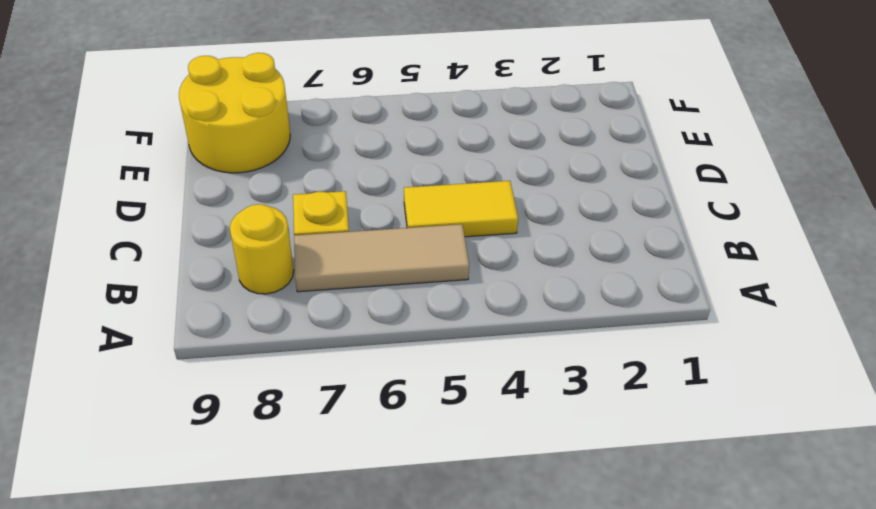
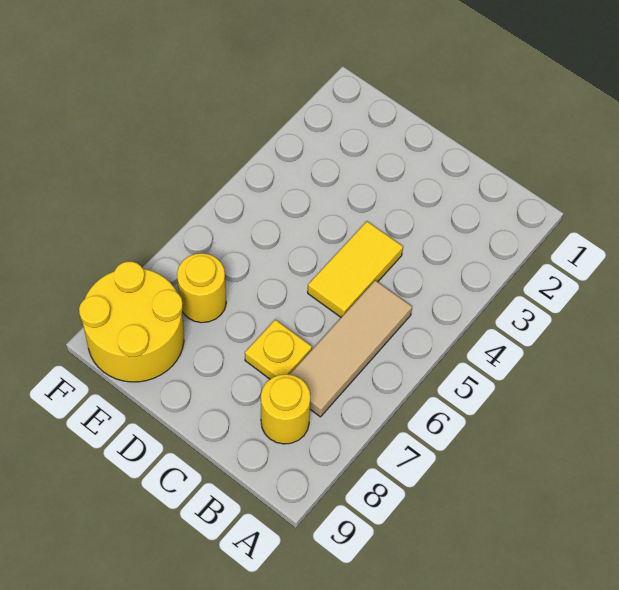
none -> yellow round brick E7 level 1

